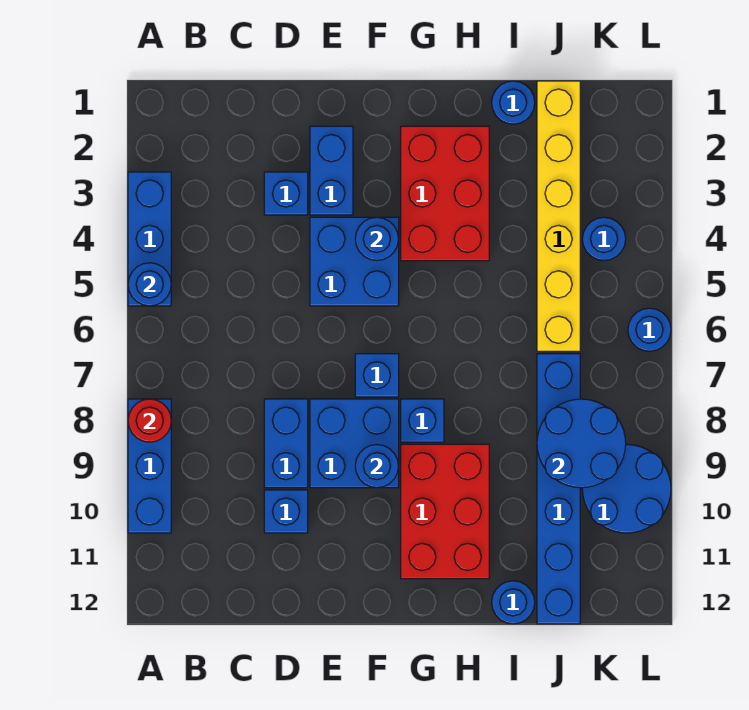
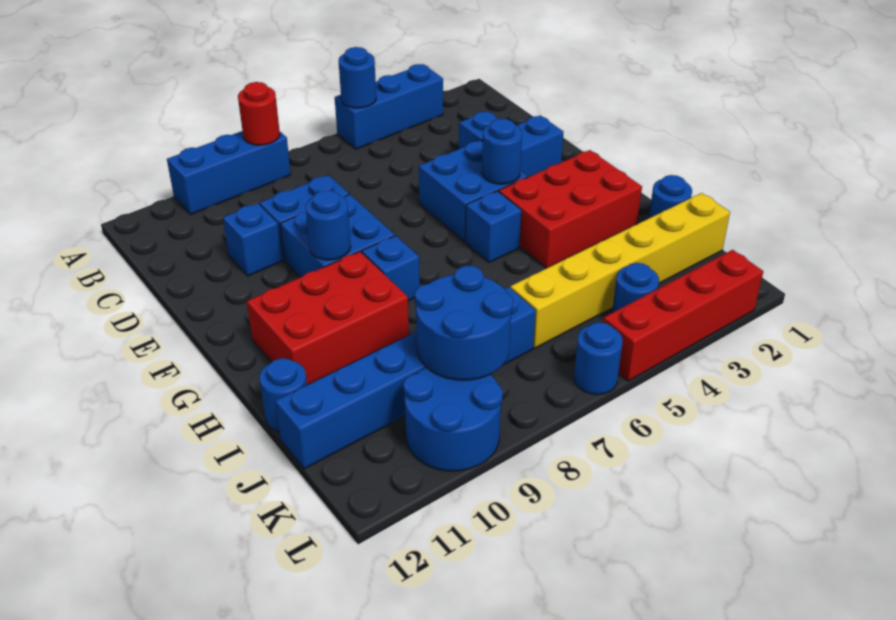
blue brick F7 level 1 -> blue brick G5 level 1
none -> red brick L2:L5 level 1

